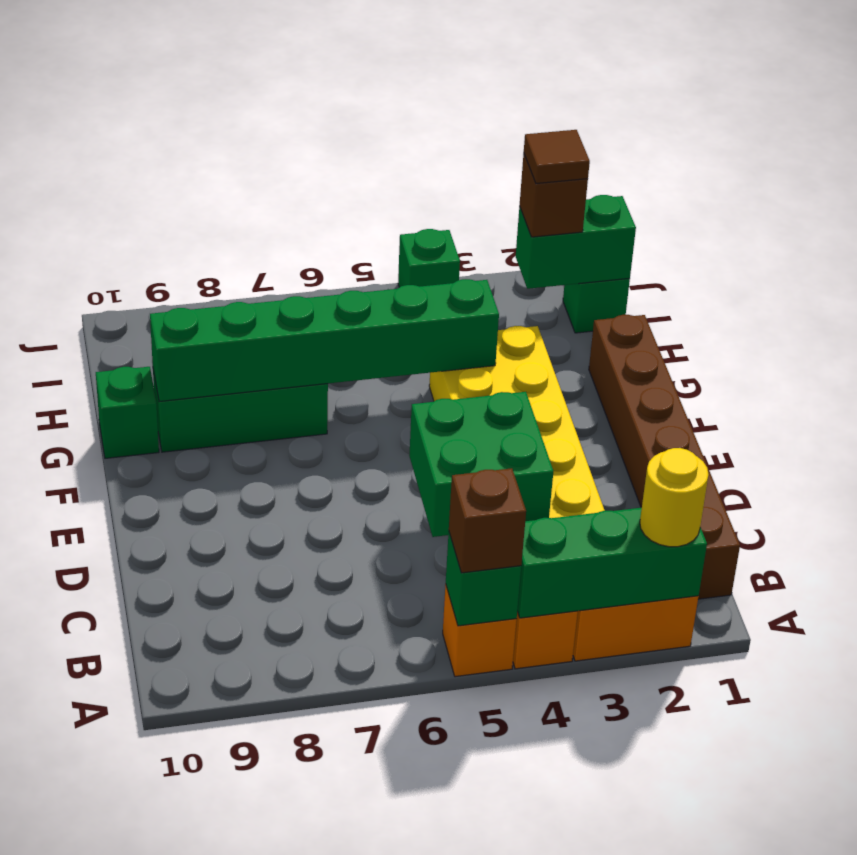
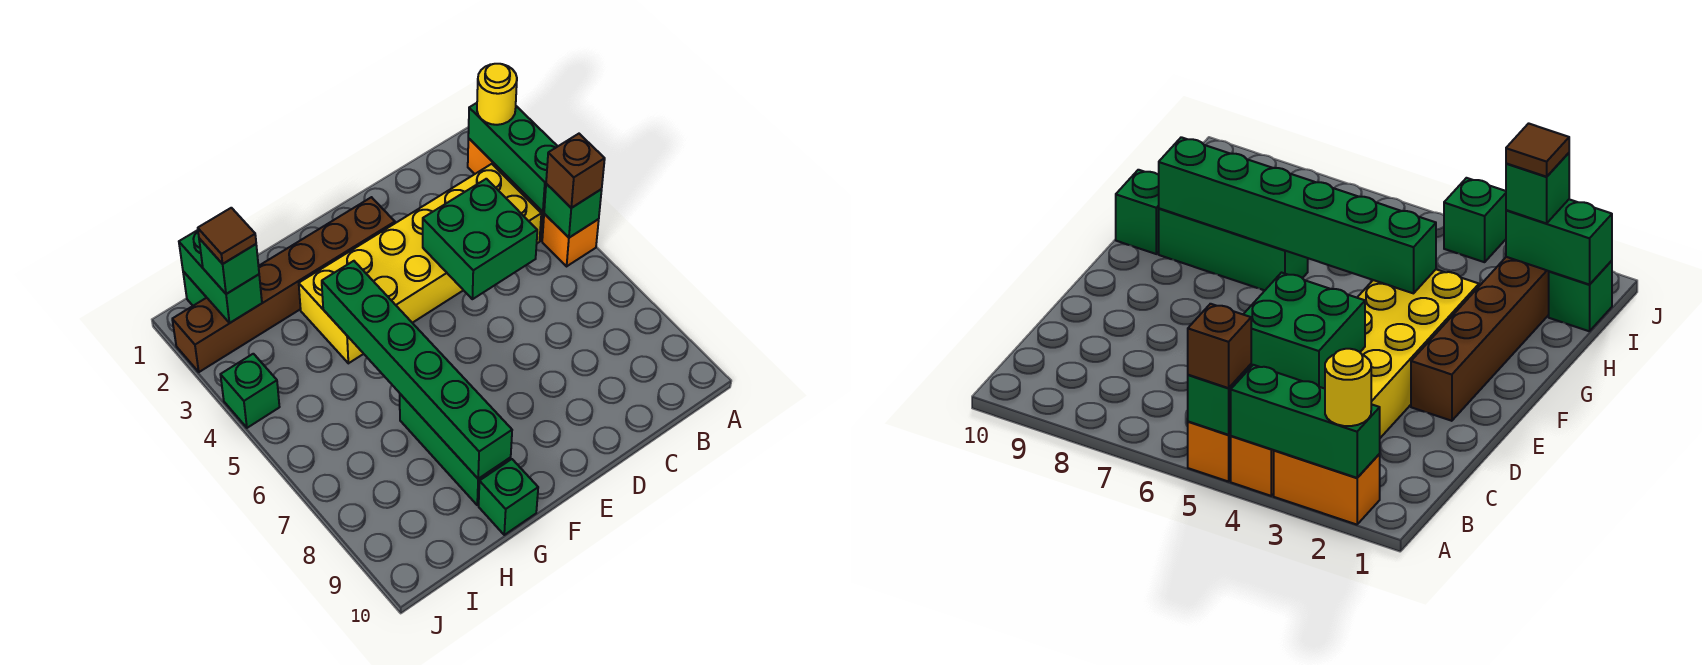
brown brick B1:G1 level 1 -> brown brick E2:J2 level 1
brown brick I2 level 3 -> green brick I2 level 3

